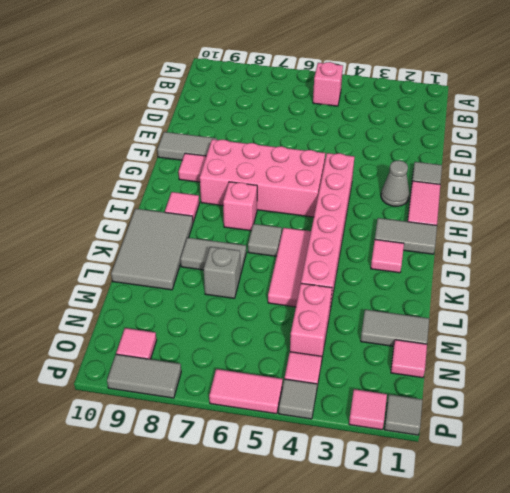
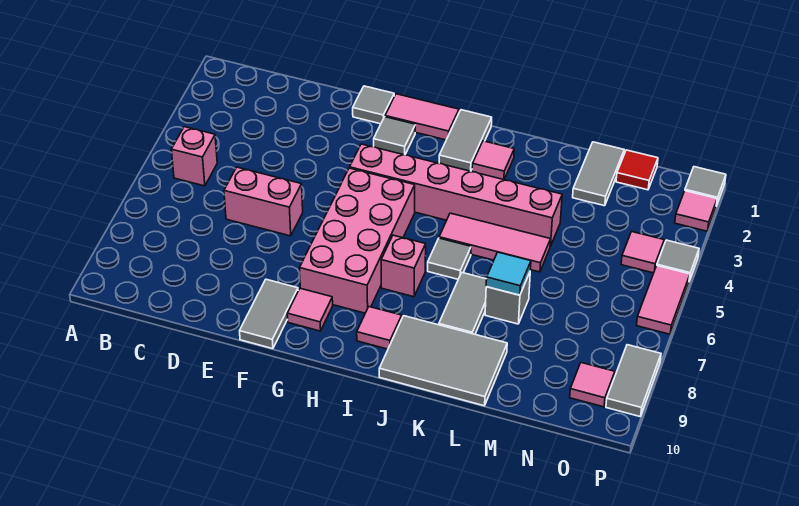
grey cone G2 level 1 -> grey tile G2 level 1
none -> cyan tile L7 level 2
pink brick M4:N4 level 1 -> pink brick D6:E6 level 1
pink tile N1 level 1 -> red tile N1 level 1

